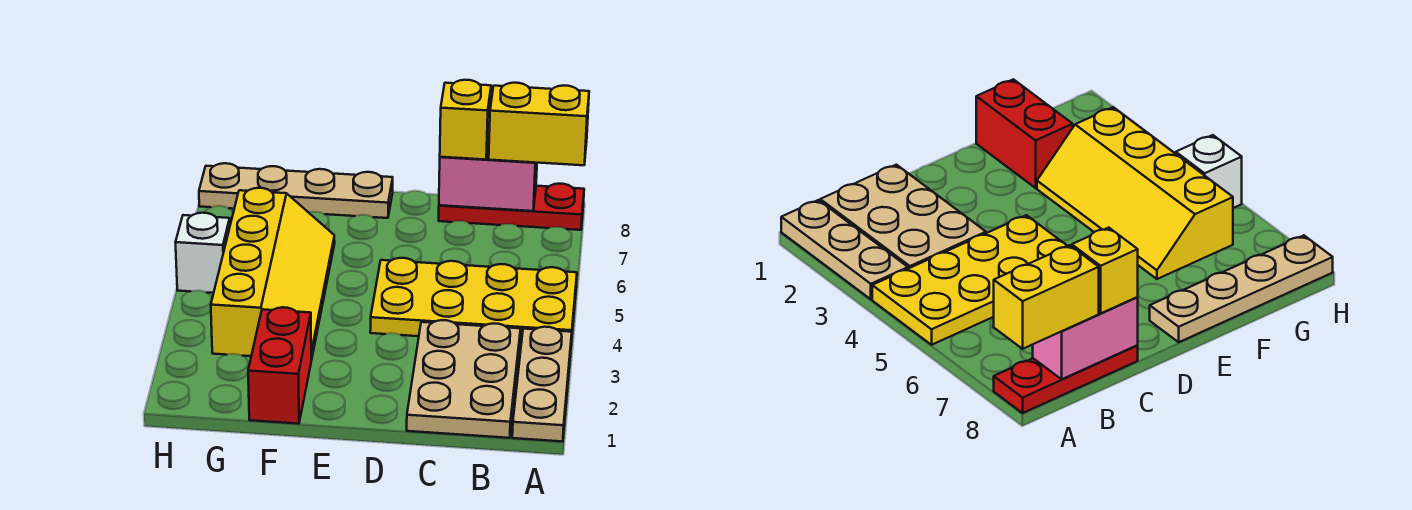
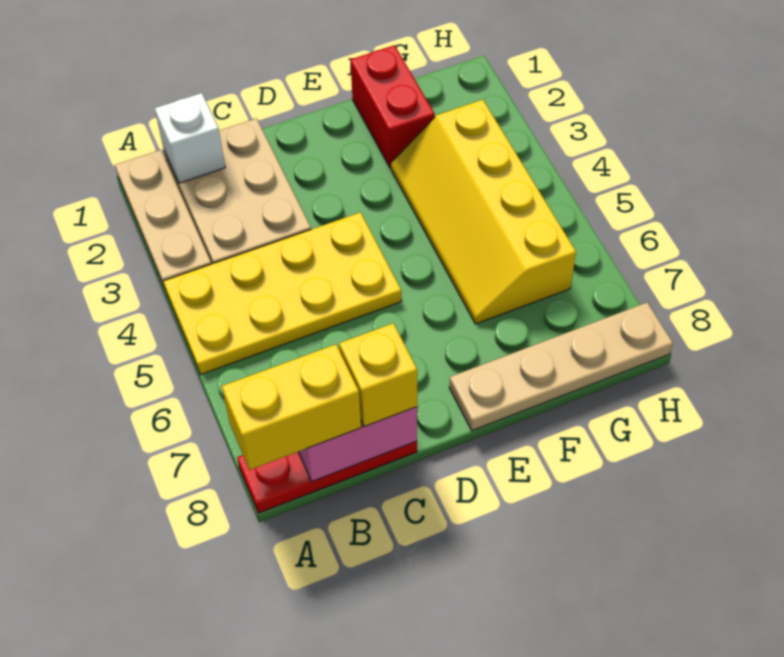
white brick H5 level 1 -> white brick B1 level 2

